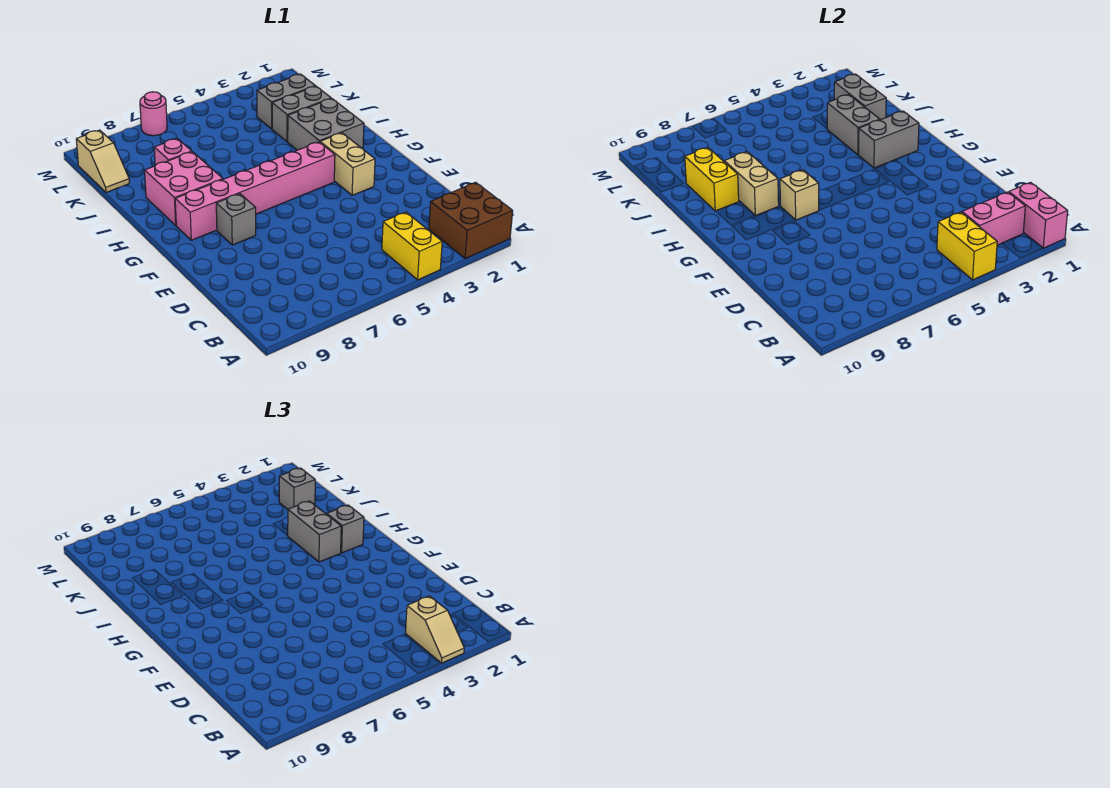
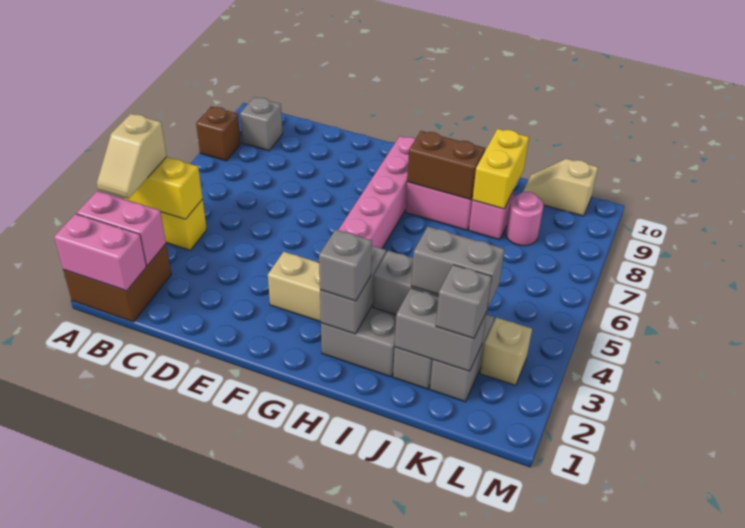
tan slope A3:B3 level 3 top B -> tan slope A3:A4 level 3 top 4
none -> brown brick A8 level 1
pink brick B2:B3 level 2 -> pink brick A2:B2 level 2
grey brick F8 level 1 -> grey brick B9 level 1
tan brick G7 level 2 -> tan brick L3 level 1
grey brick H3:I3 level 3 -> grey brick J3:K3 level 3
tan brick H8:I8 level 2 -> brown brick H8:I8 level 2
yellow brick I9:J9 level 2 -> yellow brick J8:J9 level 2
pink round brick M7 level 1 -> pink round brick K8 level 1

